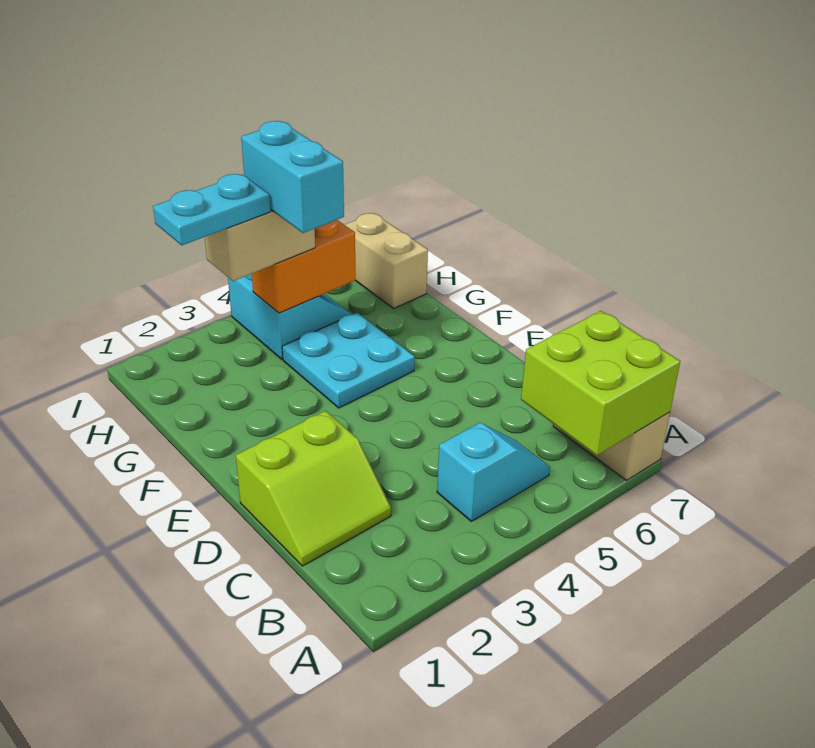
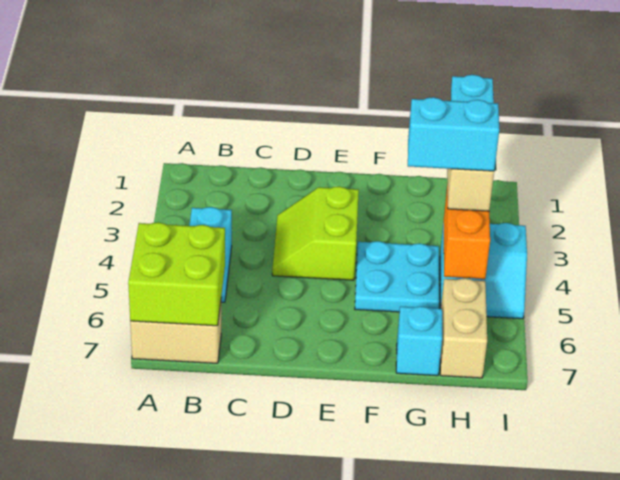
lime slope C1:D2 level 1 top D -> lime slope D3:E4 level 1 top E
none -> cyan brick G7 level 1
tan brick H7:I7 level 1 -> tan brick H6:H7 level 1

